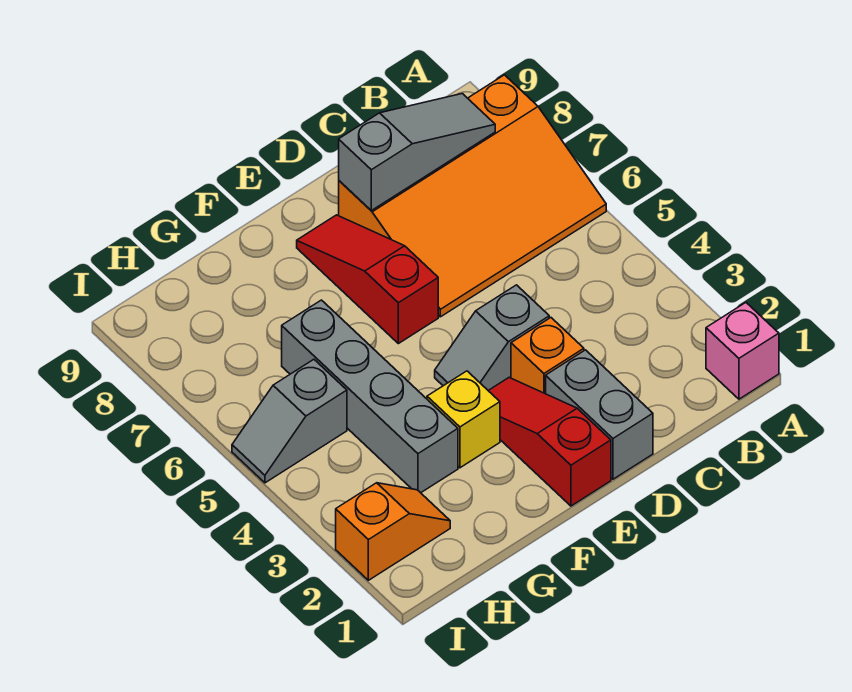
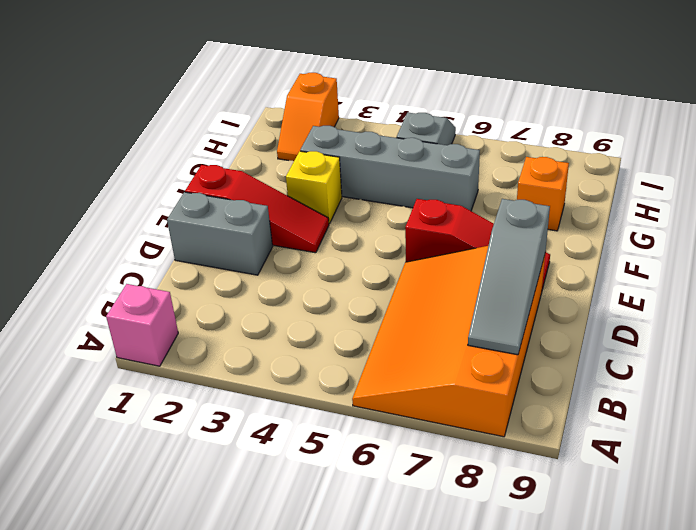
orange brick D3 level 1 -> orange brick G8 level 1
grey slope D4:E4 level 1 top D -> none

